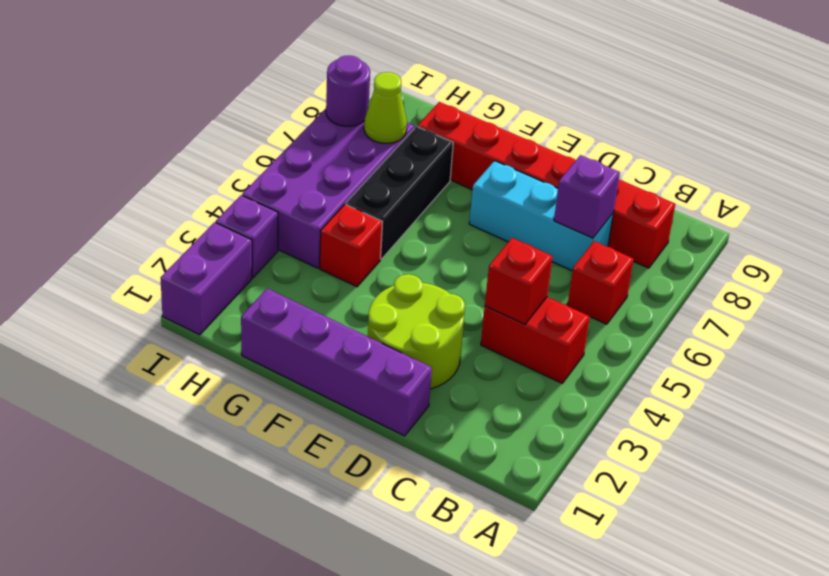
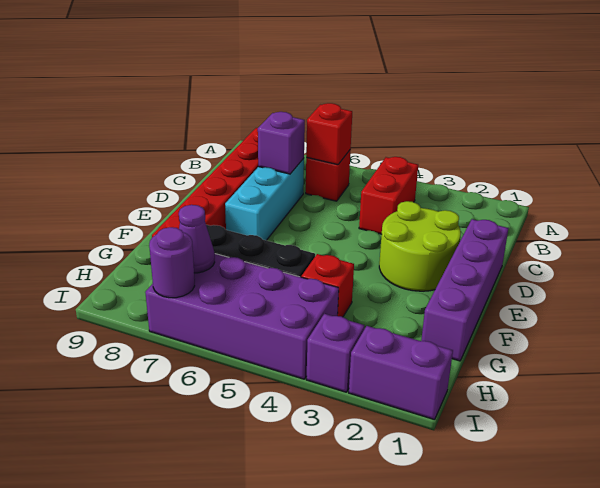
red brick C4 level 2 -> red brick B6 level 2
lime cone H7 level 2 -> purple cone H7 level 2

